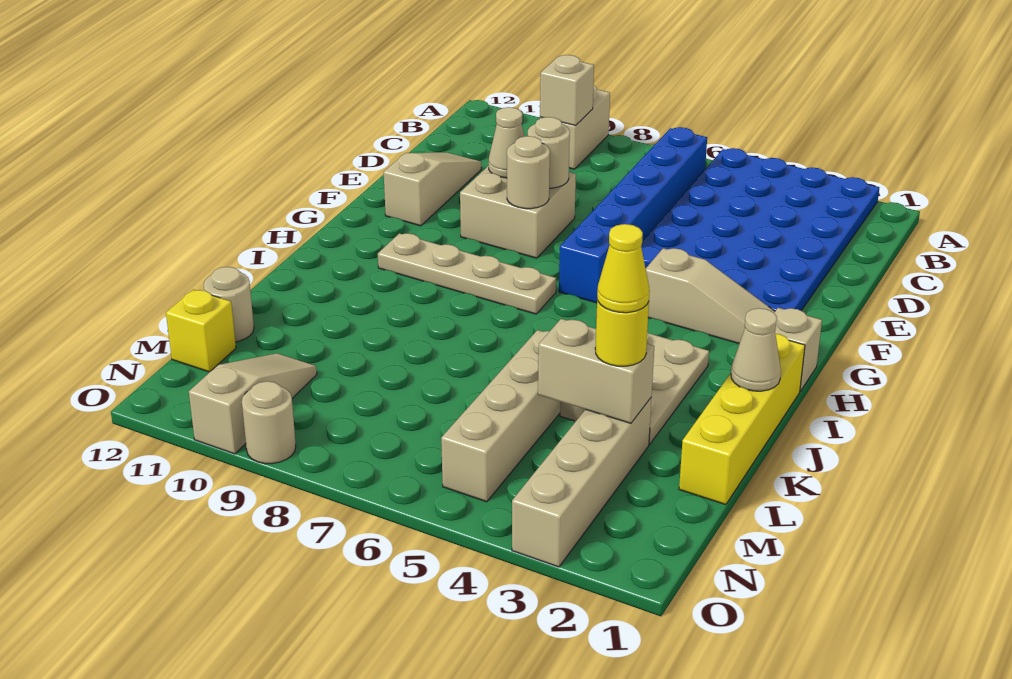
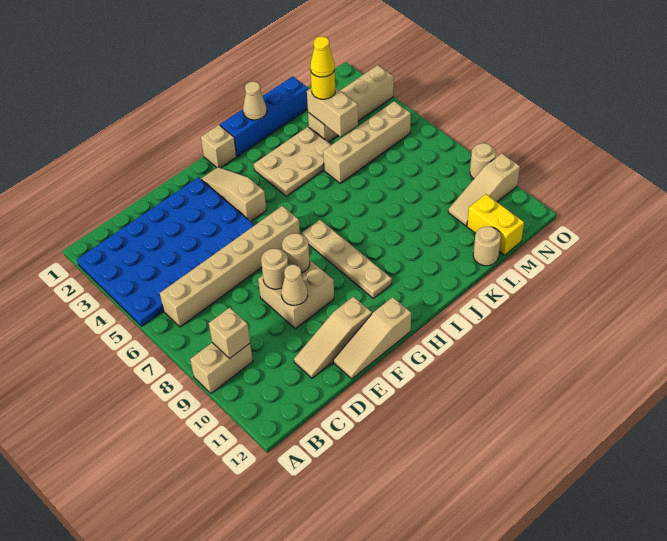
blue brick B6:G6 level 1 -> tan brick B6:G6 level 1
none -> tan slope E12:G12 level 1 top G
yellow brick I1:L1 level 1 -> blue brick I1:L1 level 1
yellow brick M12 level 1 -> yellow brick M11:M12 level 1

